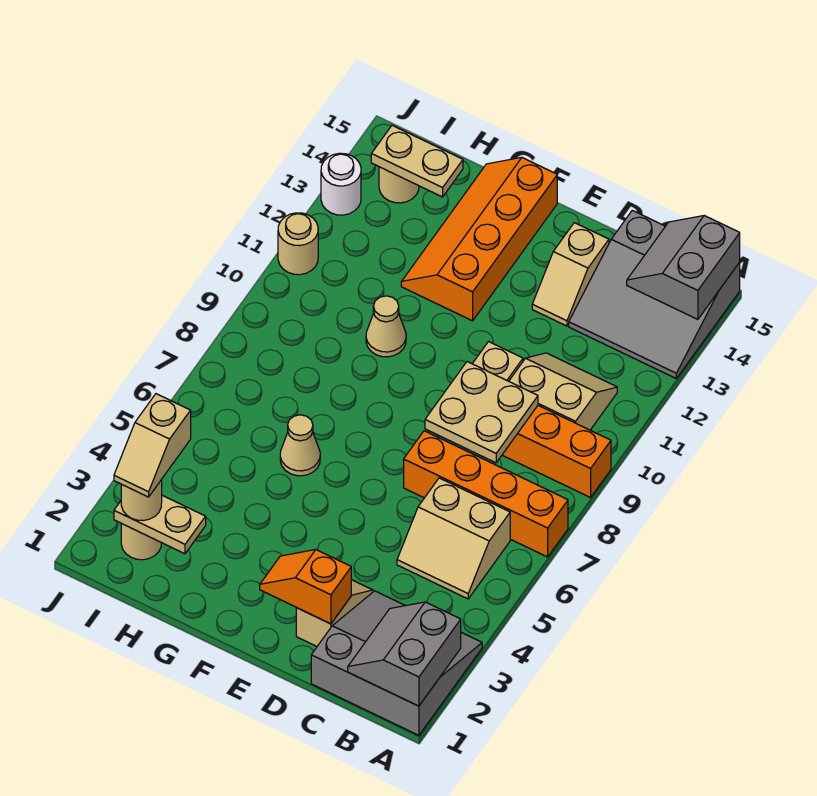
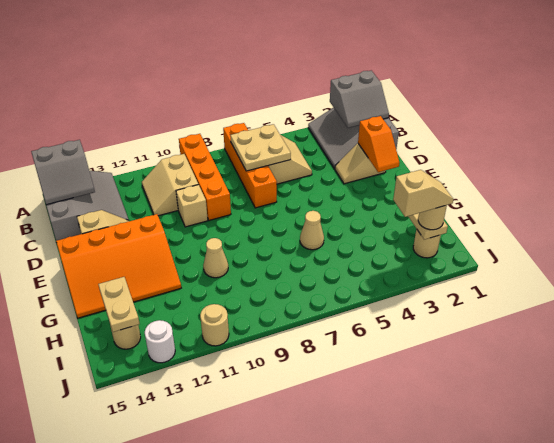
tan plate C8:D9 level 2 -> tan plate B6:C7 level 2
orange slope F12:G15 level 1 top F -> orange slope E12:G15 level 1 top E

